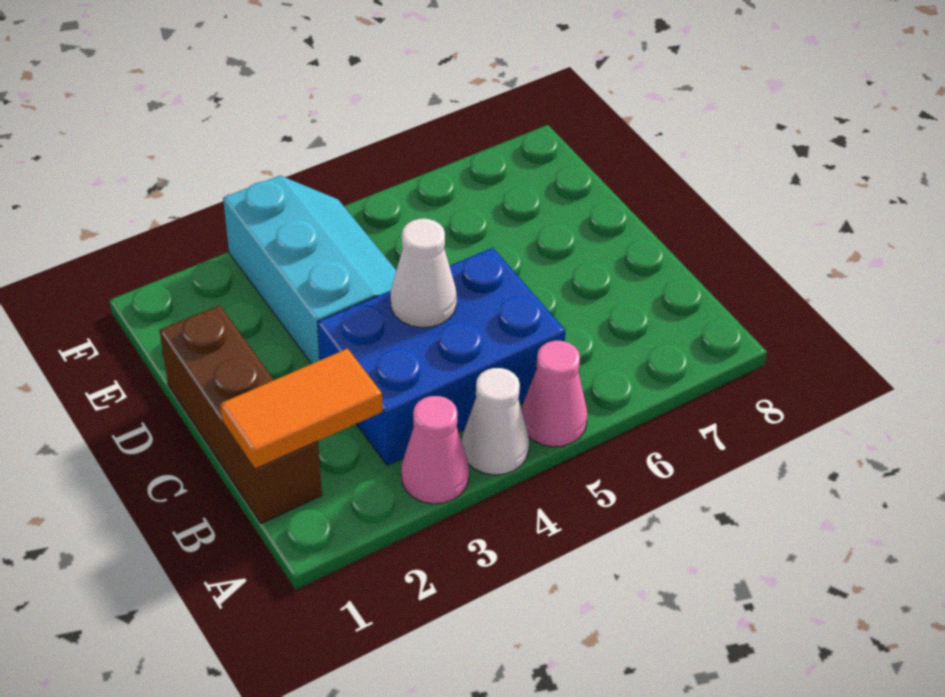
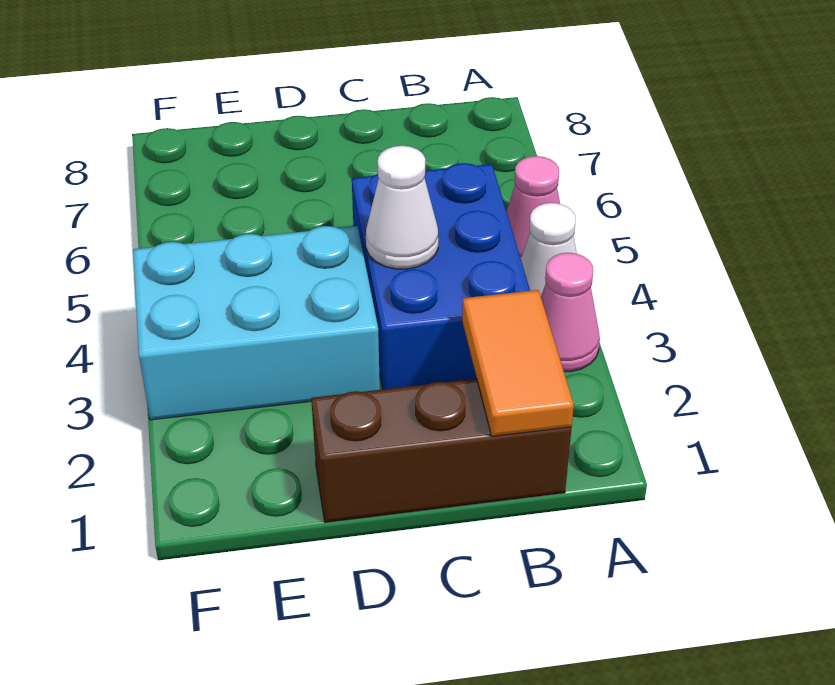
cyan slope D3:F4 level 1 top 3 -> cyan brick D3:F4 level 1

